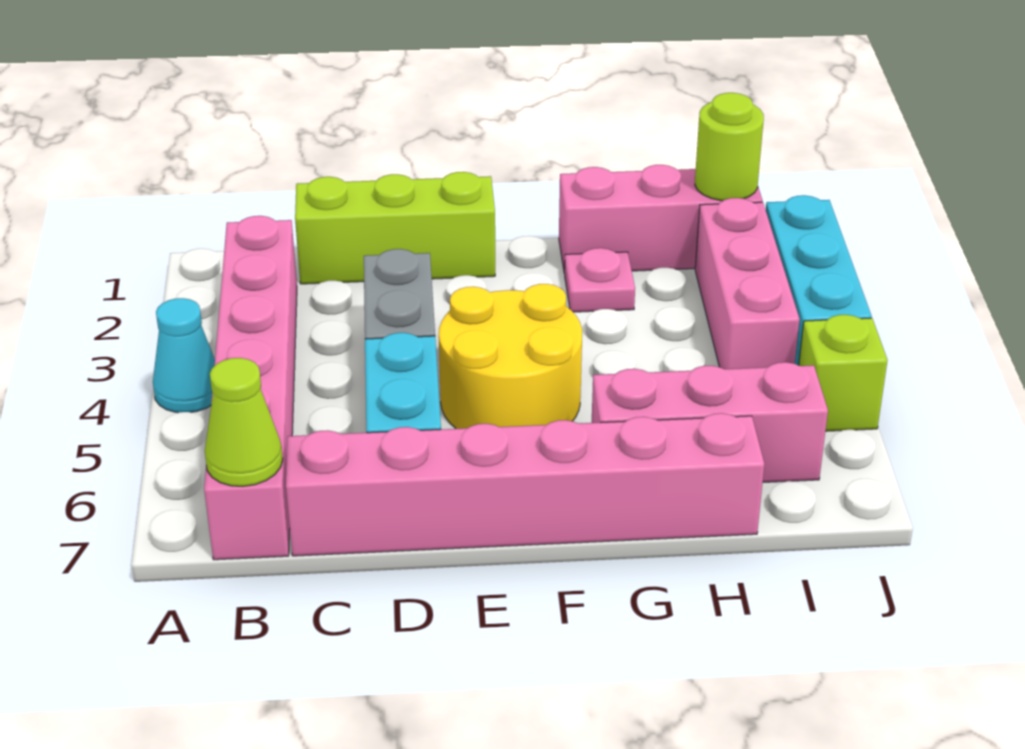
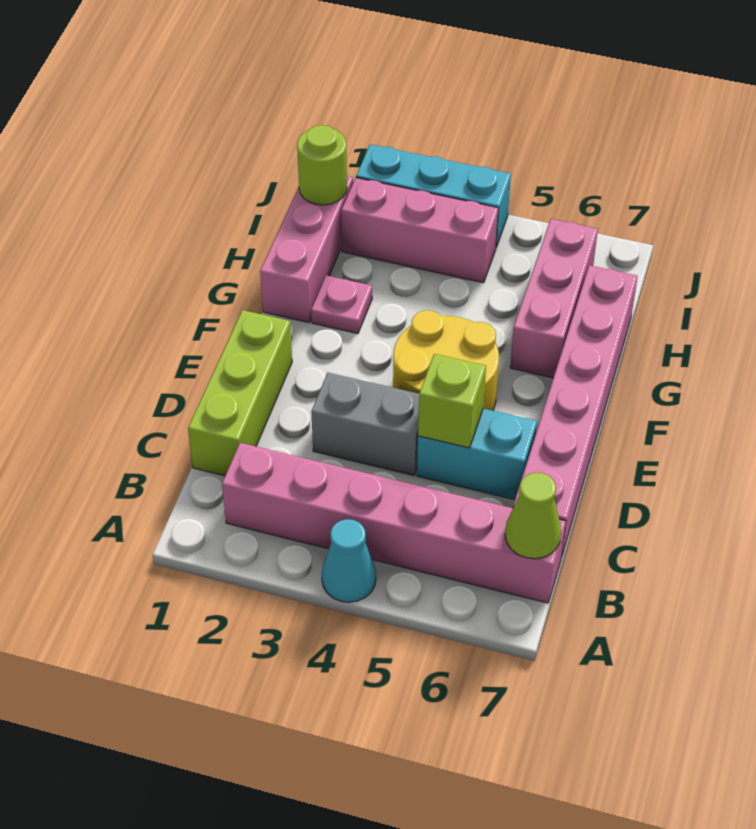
lime brick J5 level 1 -> lime brick D5 level 2

